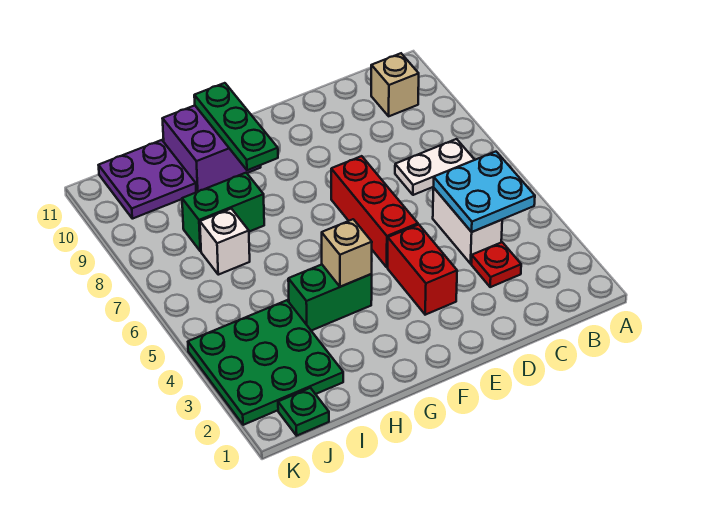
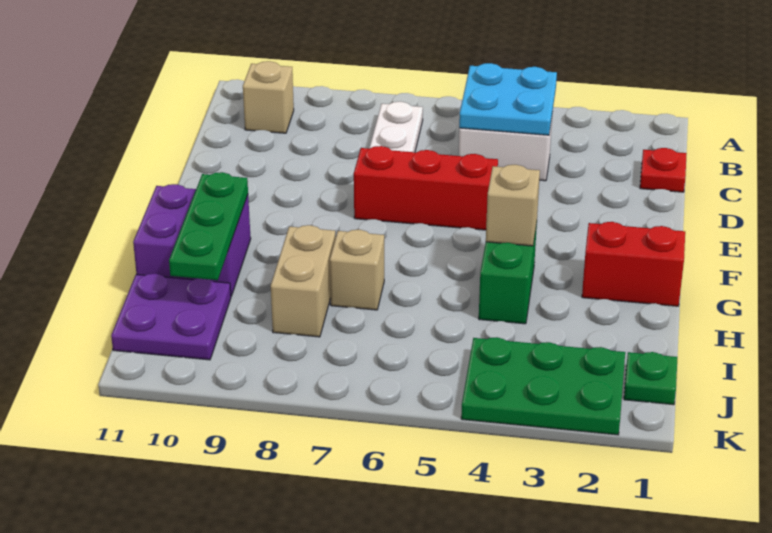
red plate C3 level 1 -> red plate C1 level 1
red brick E3:E4 level 1 -> red brick G1:G2 level 1
green plate G9:G11 level 2 -> green plate G10:I10 level 2
none -> tan brick H7 level 1
green brick H8:I8 level 1 -> tan brick H8:I8 level 1
green plate I2:K4 level 1 -> green plate J2:K4 level 1
white brick I7 level 1 -> none

